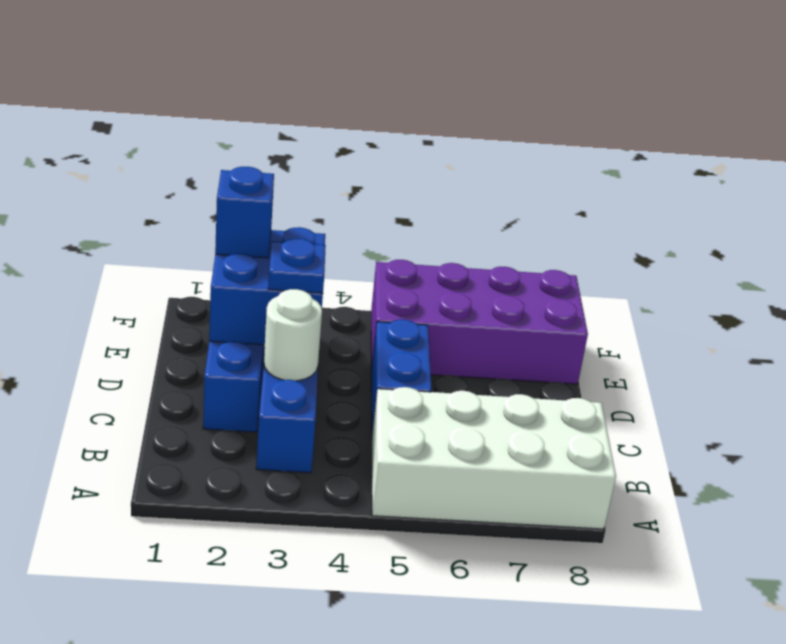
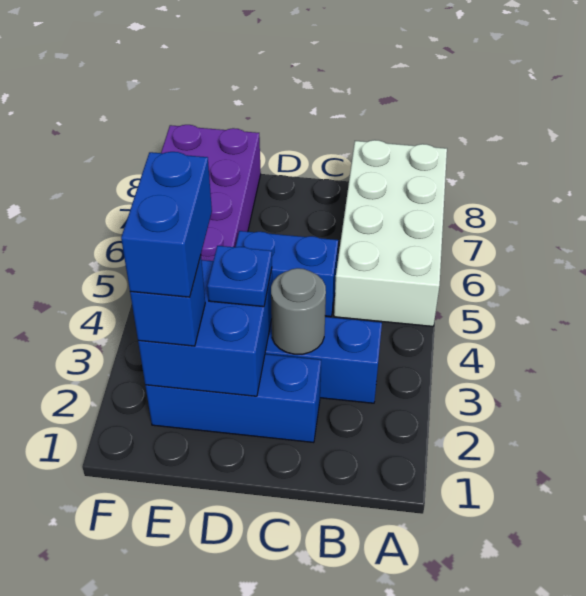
white round brick C3 level 2 -> grey round brick C3 level 2
none -> blue brick E2:E3 level 4

